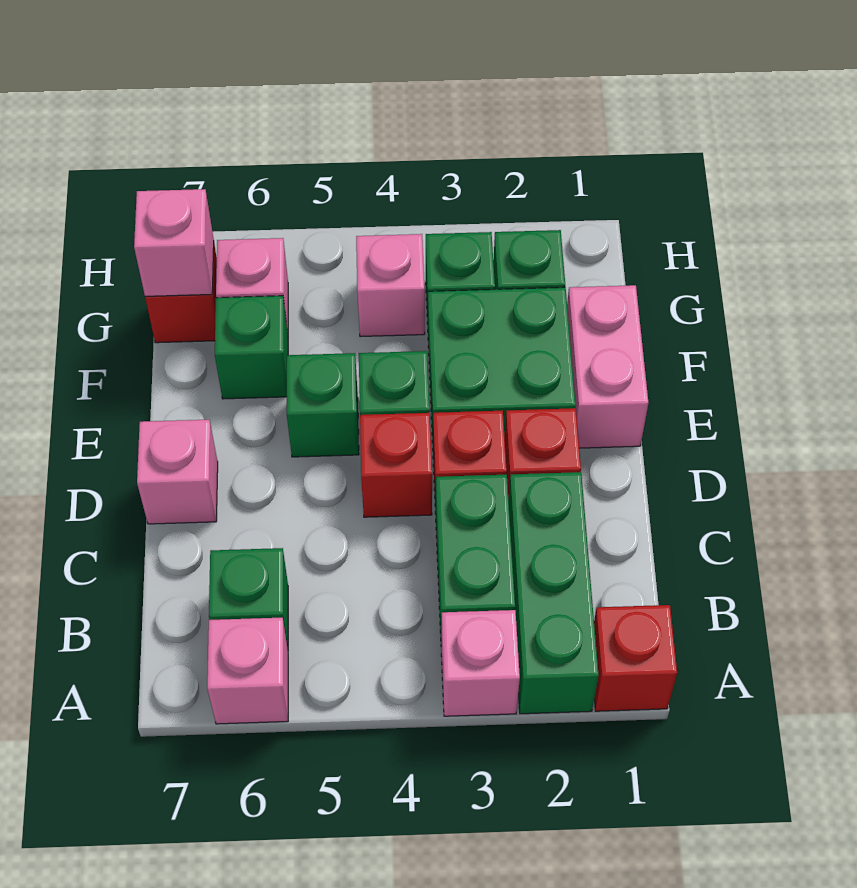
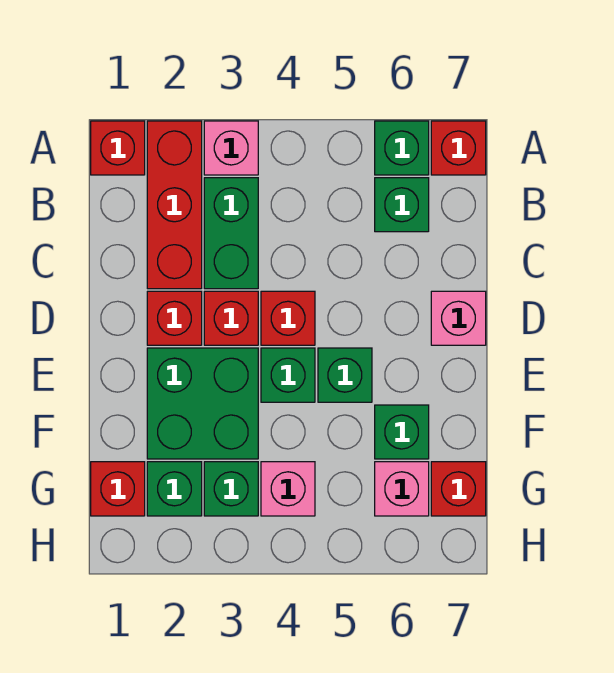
green brick A2:C2 level 1 -> red brick A2:C2 level 1
pink brick A6 level 1 -> green brick A6 level 1
none -> red brick A7 level 1
pink brick E1:F1 level 1 -> none
none -> red brick G1 level 1
pink brick G7 level 2 -> none

